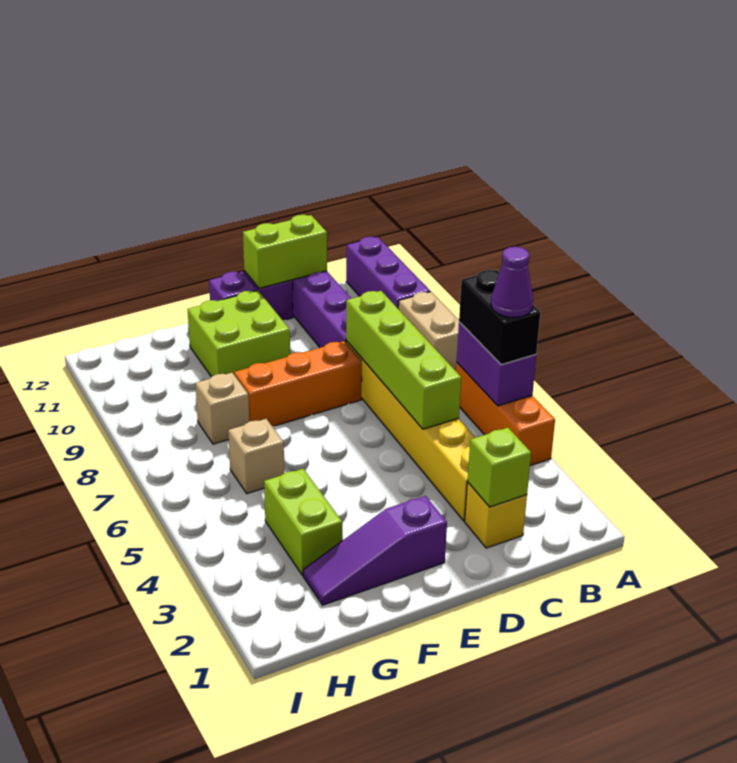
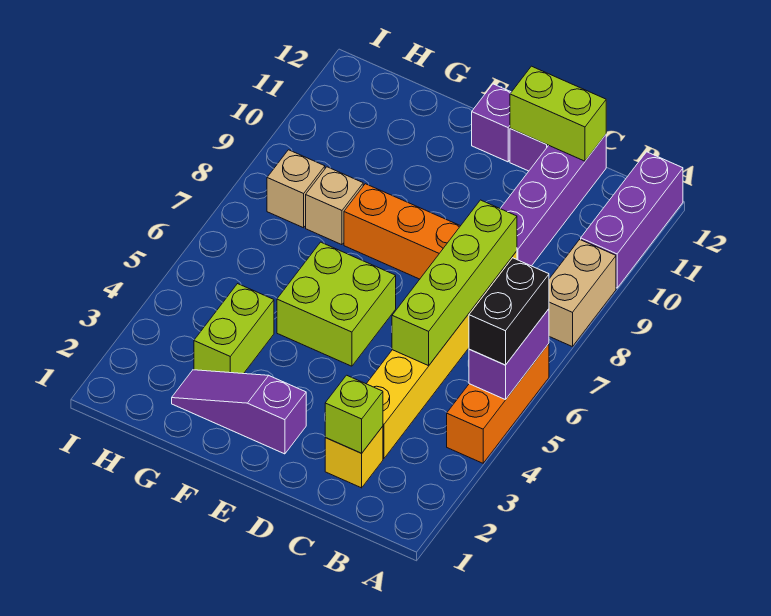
purple cone A5 level 4 -> none
lime brick E10:F11 level 1 -> lime brick E5:F6 level 1
tan brick G6 level 1 -> tan brick H8 level 1

